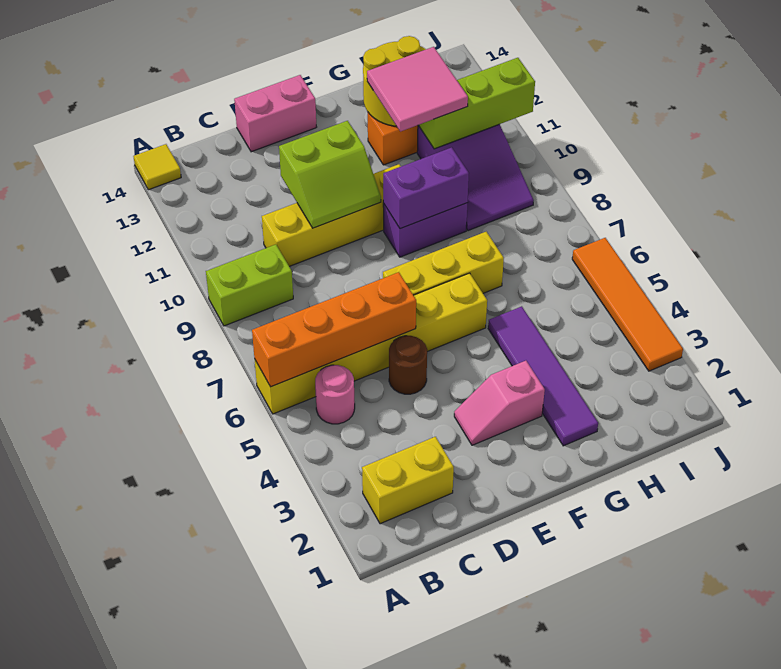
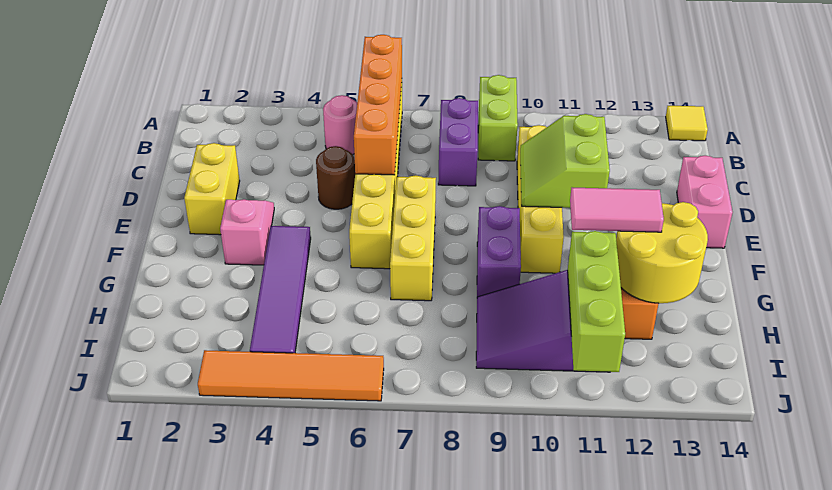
yellow brick B2:C2 level 1 -> yellow brick D2:E2 level 1
purple brick F9:G9 level 2 -> purple brick B8:C8 level 1
purple tile G2:G5 level 1 -> purple tile F4:I4 level 1
pink tile G11:H12 level 3 -> pink tile G11:G12 level 3

